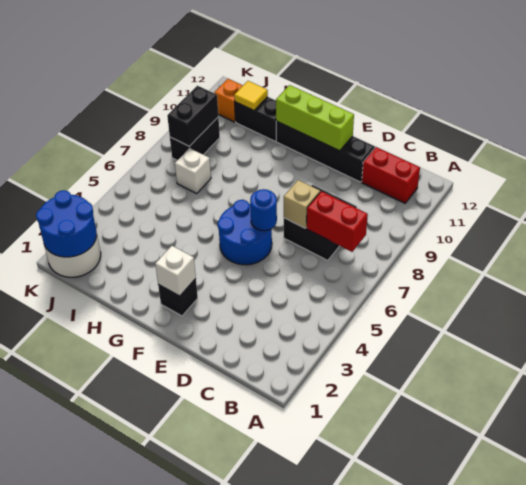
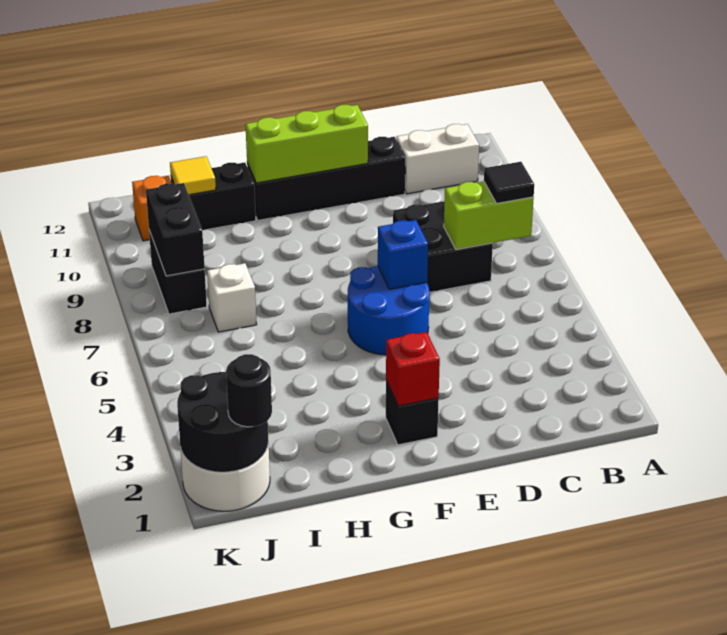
red brick B7:C7 level 2 -> lime brick B7:C7 level 2
none -> black tile B7 level 3
red brick B11:C11 level 1 -> white brick B11:C11 level 1
tan brick D7 level 2 -> none
blue round brick E6 level 2 -> blue brick E6 level 2
white brick F2 level 2 -> red brick F2 level 2
blue round brick J1:K2 level 2 -> black round brick J1:K2 level 2
none -> black round brick J1 level 3

